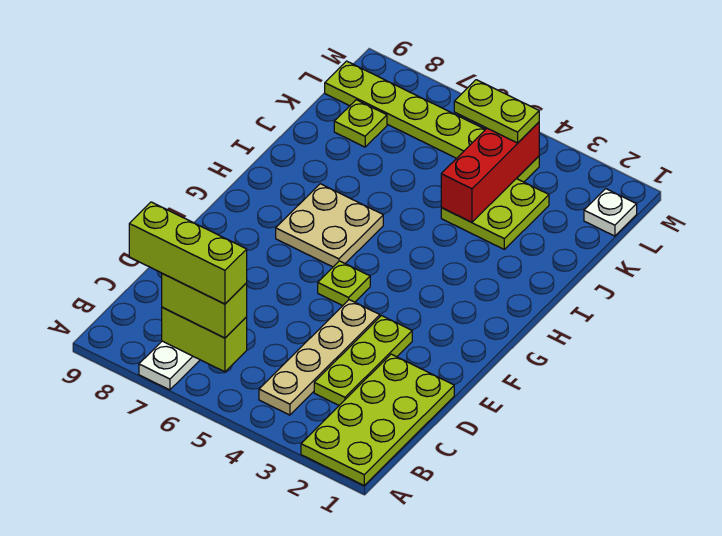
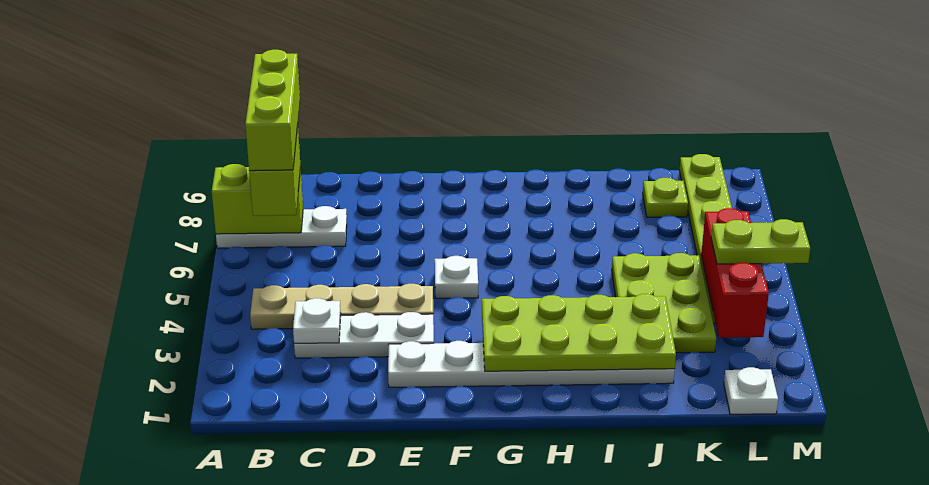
lime plate A1:D2 level 1 -> lime plate G2:J3 level 2
lime brick B6:B7 level 2 -> lime brick A7:B7 level 2
lime plate C3:E3 level 1 -> white plate C3:E3 level 1
none -> white plate C3 level 2
none -> white plate E2:J2 level 1
lime plate F5 level 1 -> white plate F5 level 1
tan plate G6:H7 level 1 -> none
lime plate J3:K4 level 1 -> lime plate J3:K5 level 1
red brick J4:L4 level 2 -> red brick L3:L5 level 2
lime plate L4:L5 level 3 -> lime plate L4:M4 level 3

